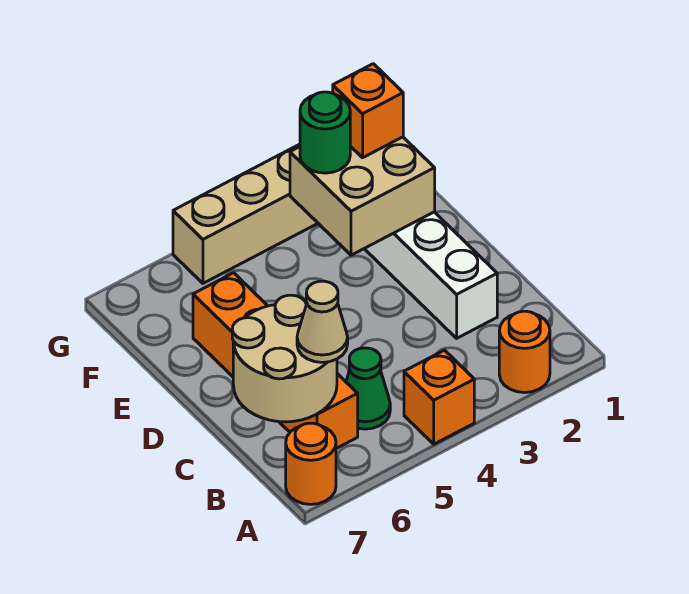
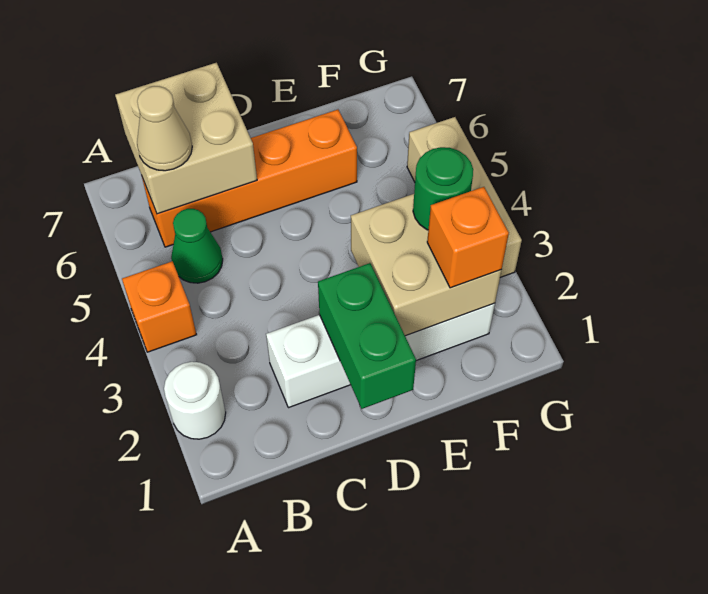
orange round brick A2 level 1 -> white round brick A2 level 1
orange round brick A7 level 1 -> none
tan round brick B6:C7 level 2 -> tan brick B6:C7 level 2
none -> green brick D1:D2 level 2

